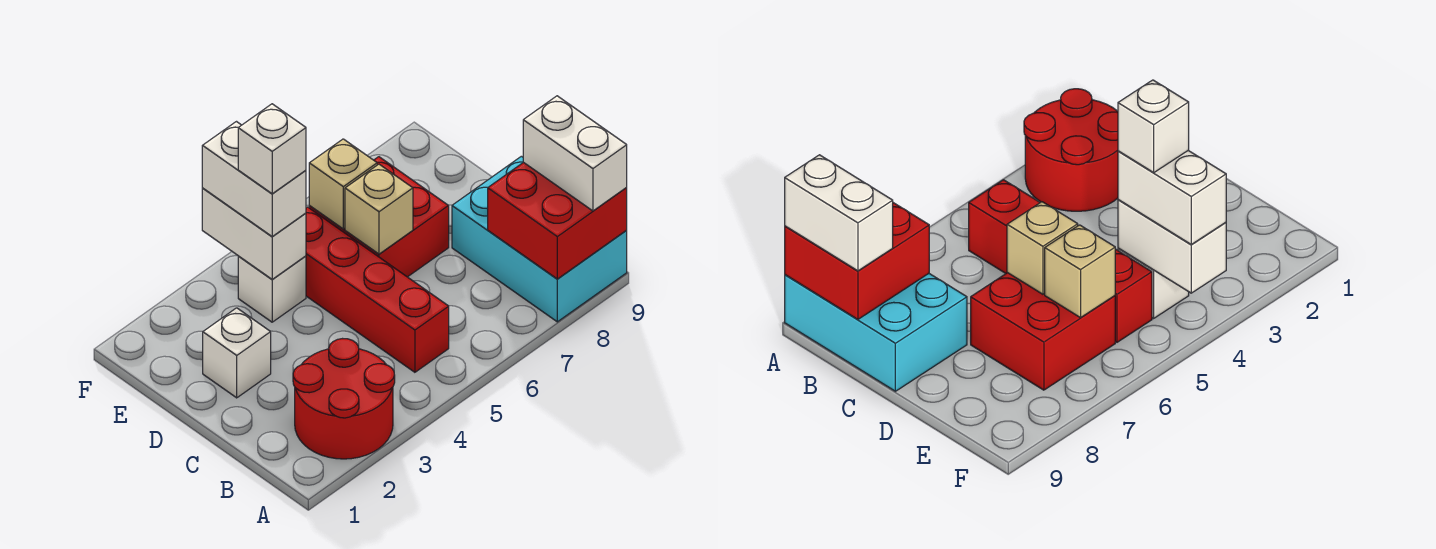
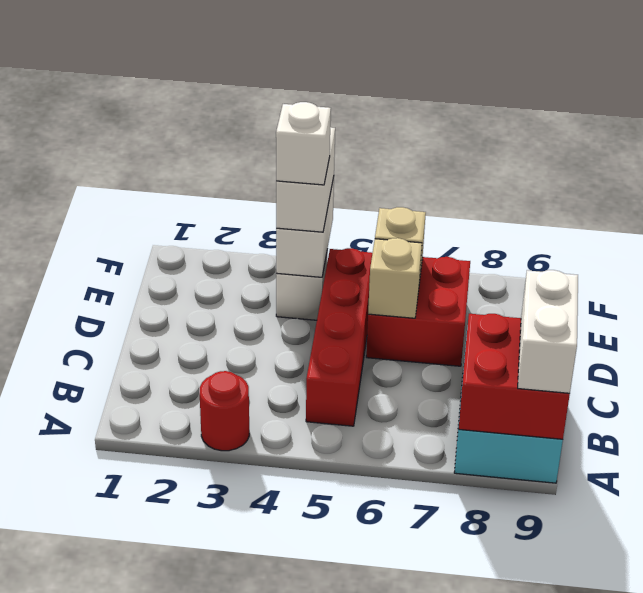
red round brick A2:B3 level 1 -> red round brick A3 level 1
white brick D2 level 1 -> none

